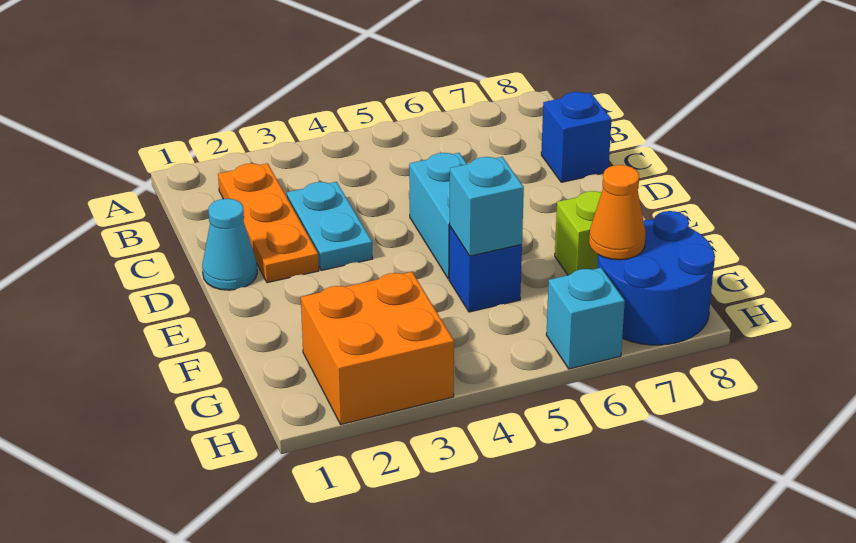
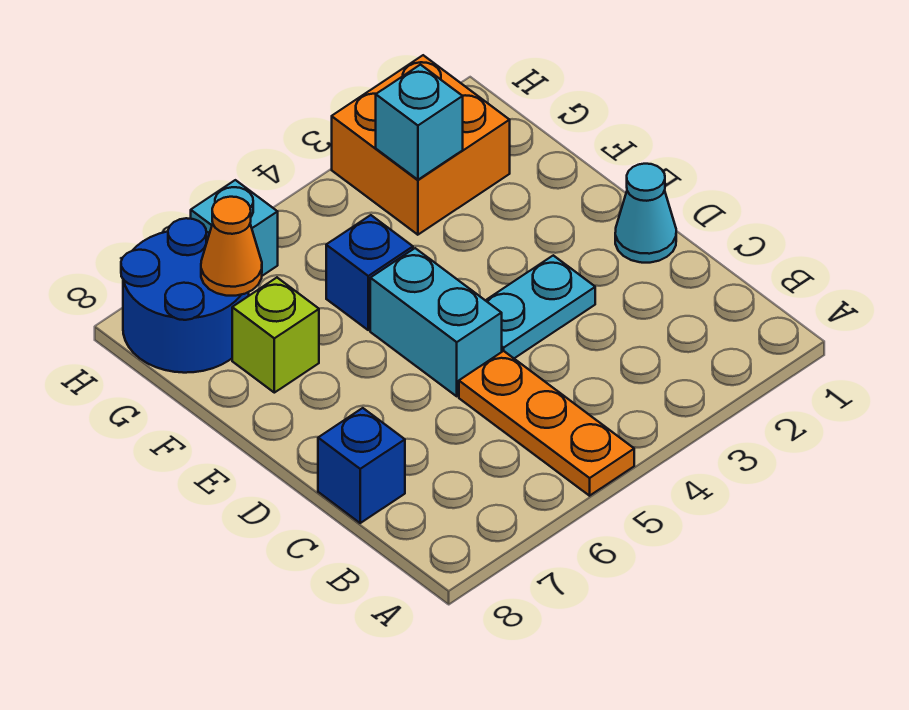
orange plate B2:D2 level 1 -> orange plate A5:C5 level 1
cyan plate C3:D3 level 1 -> cyan plate D3:D4 level 1
cyan brick F5 level 2 -> cyan brick G3 level 2

